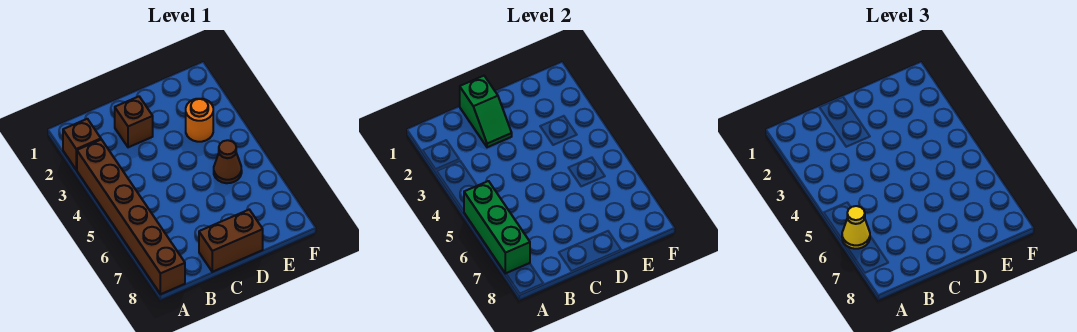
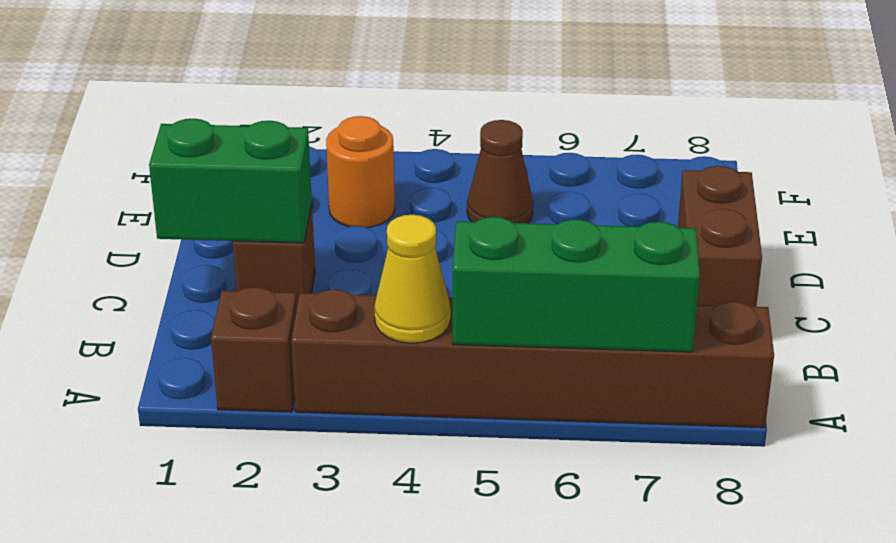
yellow cone A6 level 3 -> yellow cone A4 level 2
green slope C1:C2 level 2 top 1 -> green brick C1:C2 level 2

